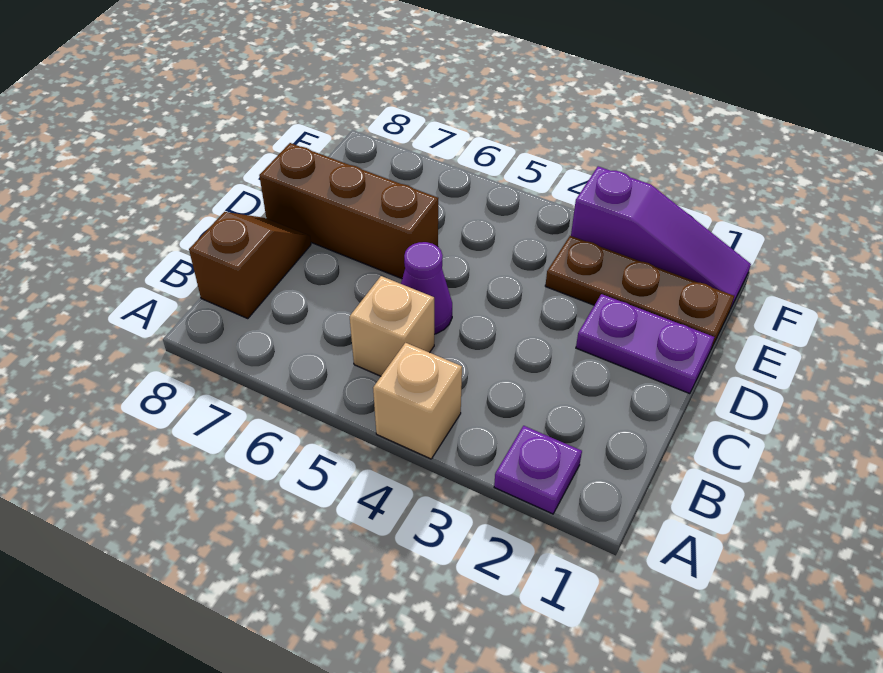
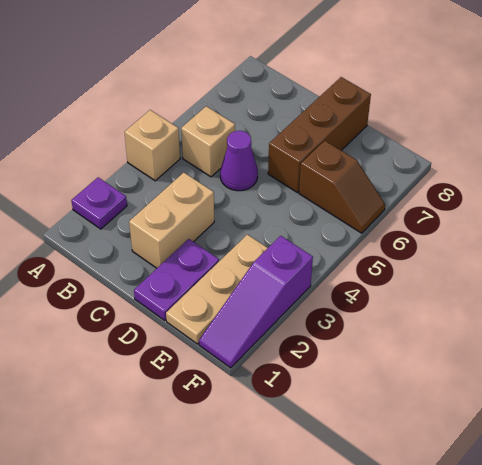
brown slope B8:C8 level 1 top B -> brown slope E6:F6 level 1 top E
none -> tan brick C2:C3 level 1
brown plate E1:E3 level 1 -> tan plate E1:E3 level 1

